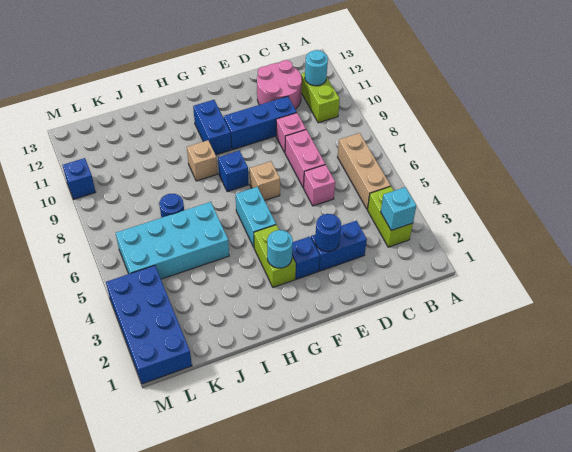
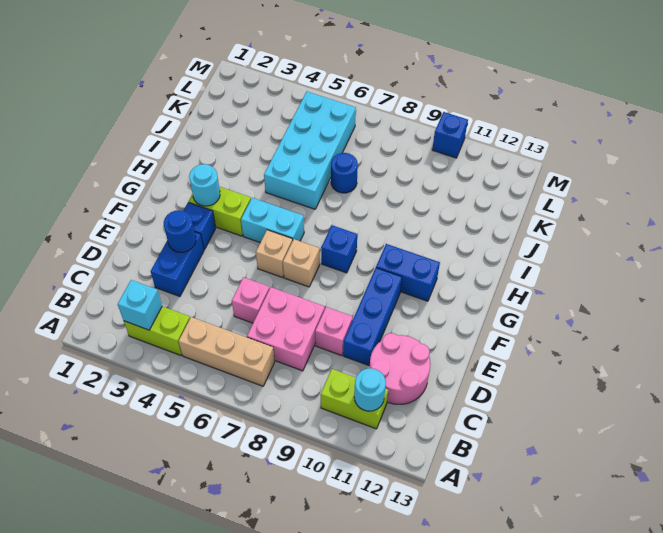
pink brick D7:D8 level 1 -> pink brick C7:D8 level 1
tan brick H9 level 1 -> tan brick F6 level 1
blue brick L1:M4 level 1 -> none

